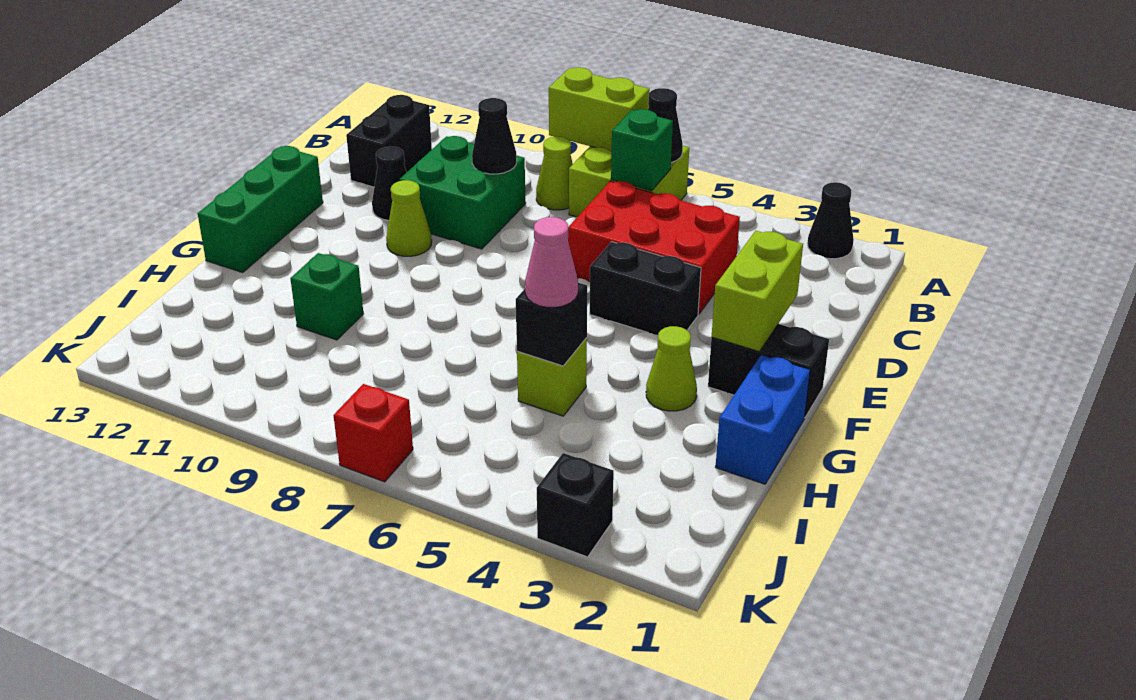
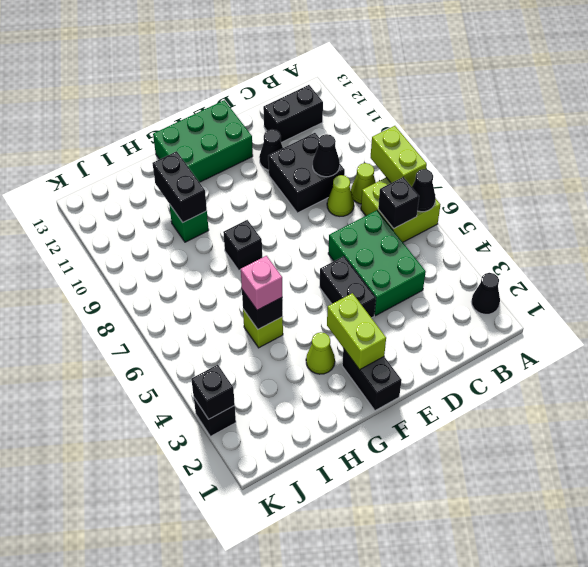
green brick B6 level 2 -> black brick B6 level 2
red brick C4:D6 level 1 -> green brick C4:D6 level 1
green brick C9:D10 level 1 -> black brick C9:D10 level 1
lime brick E2:F2 level 2 -> lime brick F2:F3 level 2
lime cone E10 level 1 -> lime cone C8 level 1
green brick E13:G13 level 1 -> green brick E12:G13 level 1
blue brick G1:H1 level 1 -> none
none -> black brick G8 level 1
pink cone H5 level 3 -> pink brick H5 level 3
none -> black brick H10:H11 level 2
none -> black brick K3 level 2
red brick K7 level 1 -> none

